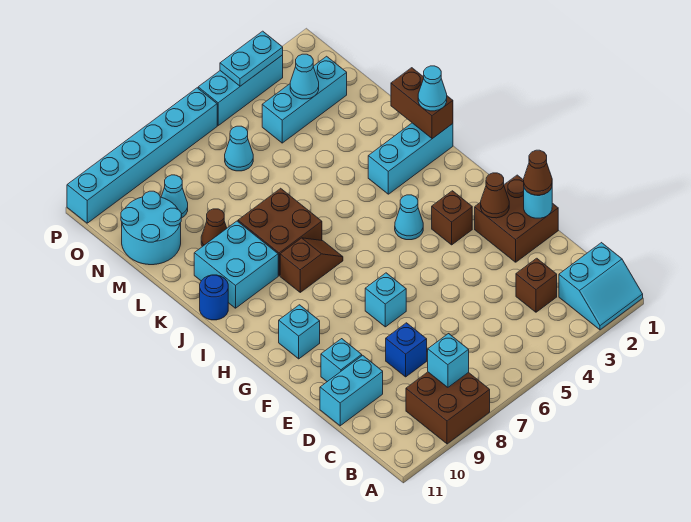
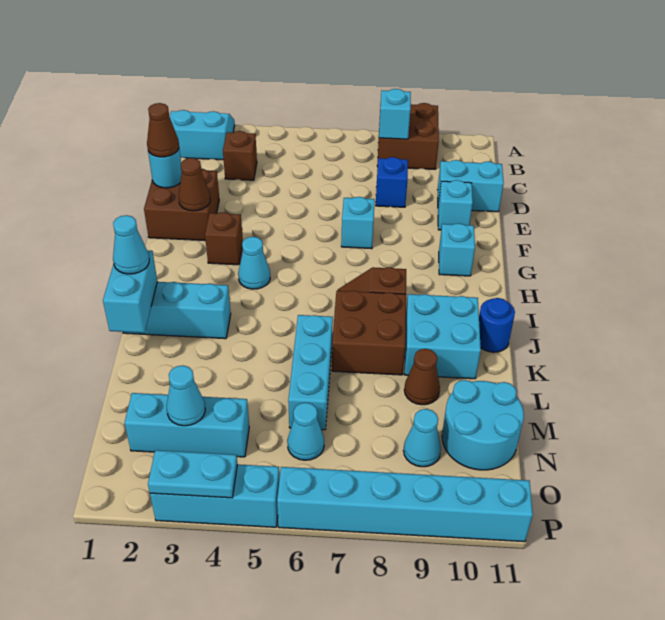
brown brick J1:K1 level 2 -> cyan brick J1:K1 level 2
none -> cyan brick K6:M6 level 1

